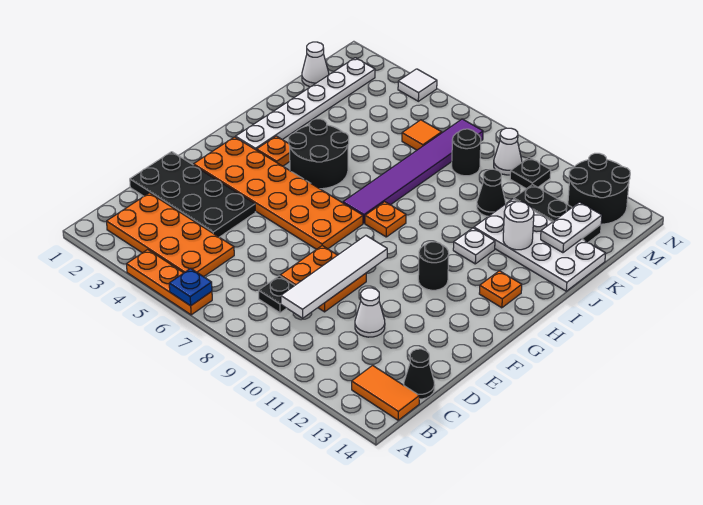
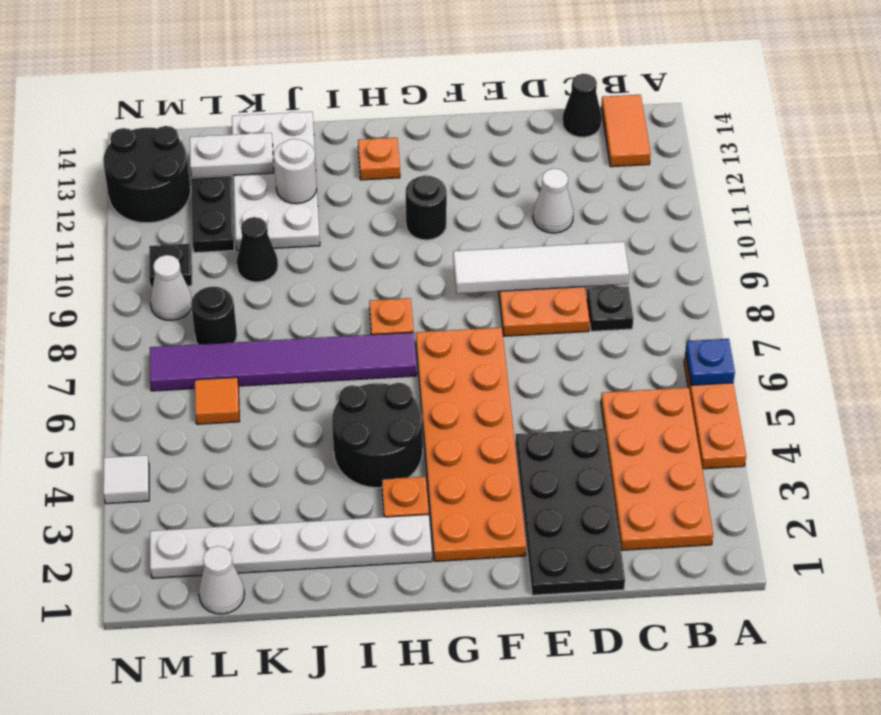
white plate I11 level 1 -> none

